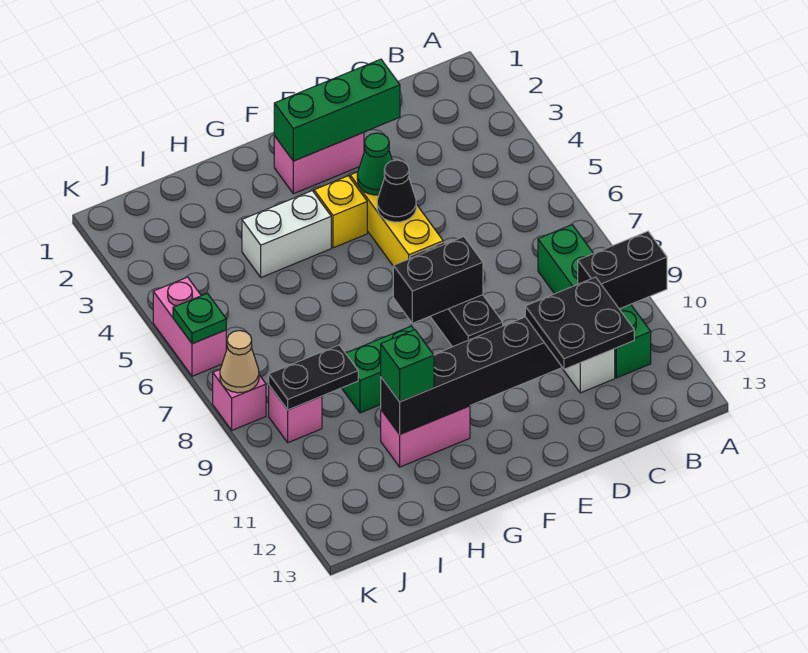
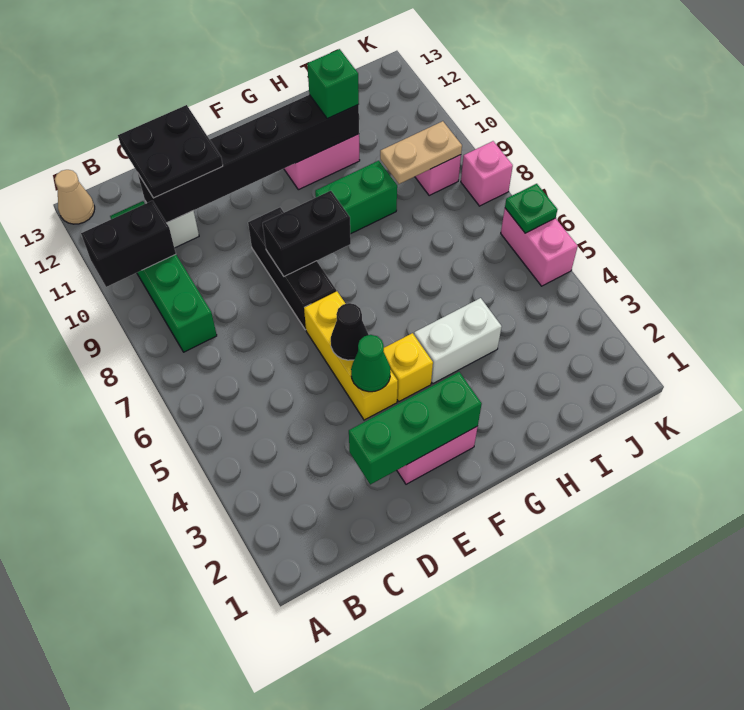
black plate I9:J9 level 2 -> tan plate I9:J9 level 2
tan cone K8 level 2 -> tan cone A13 level 1

